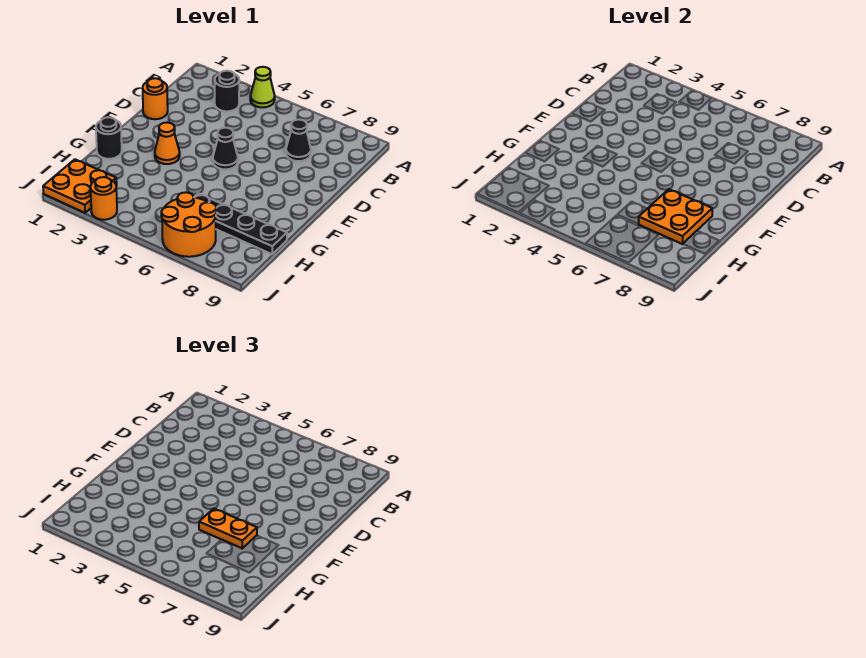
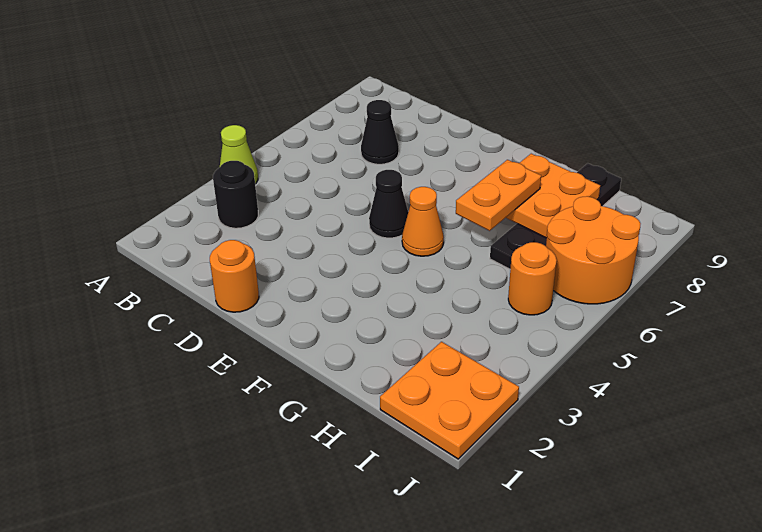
orange cone F3 level 1 -> orange cone F5 level 1
black round brick G1 level 1 -> none
orange round brick J3 level 1 -> orange round brick I5 level 1

